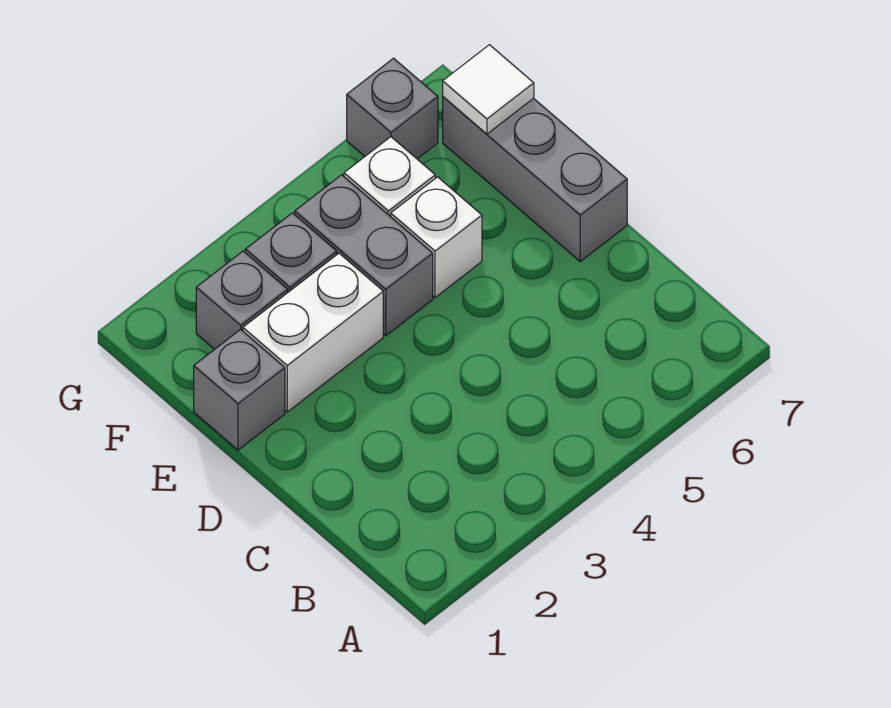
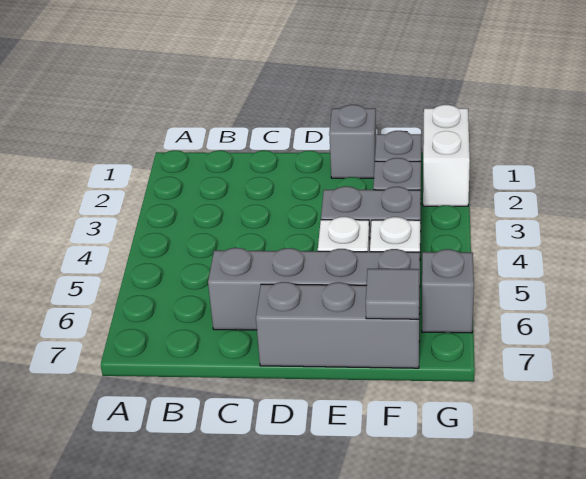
none -> grey brick C6:F6 level 1
white brick E2:E3 level 1 -> white brick G1:G2 level 1
white tile F7 level 2 -> grey tile F7 level 2

